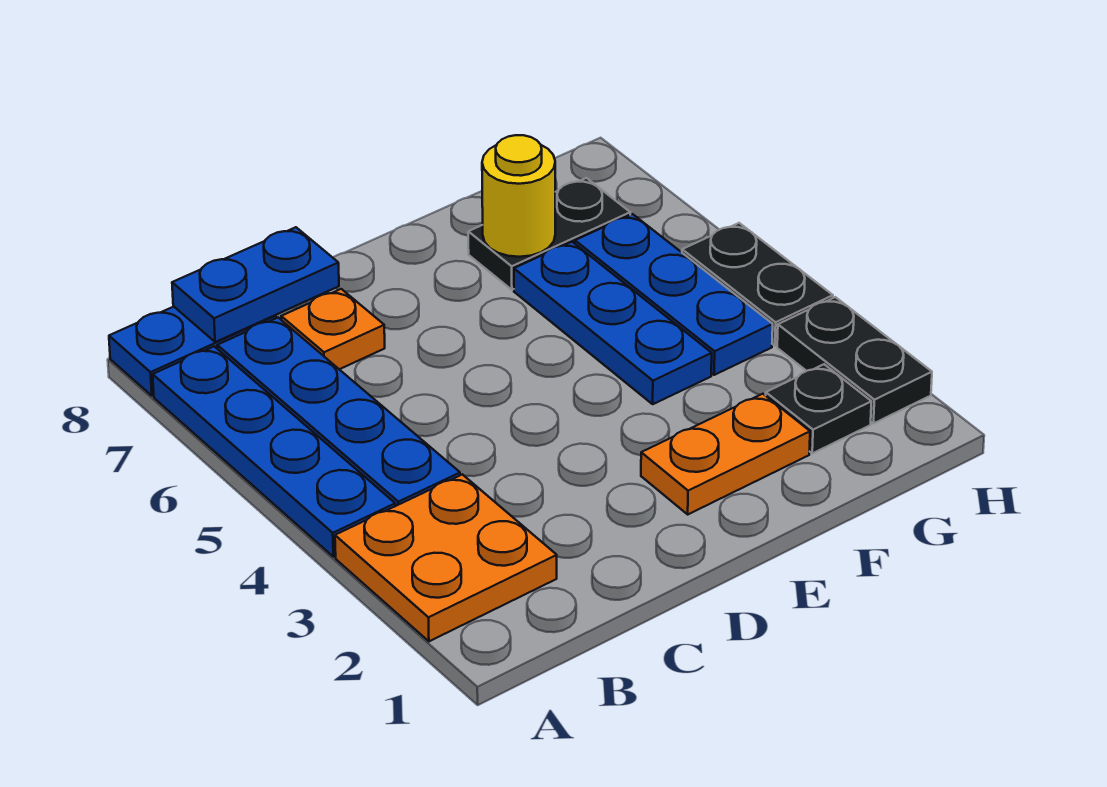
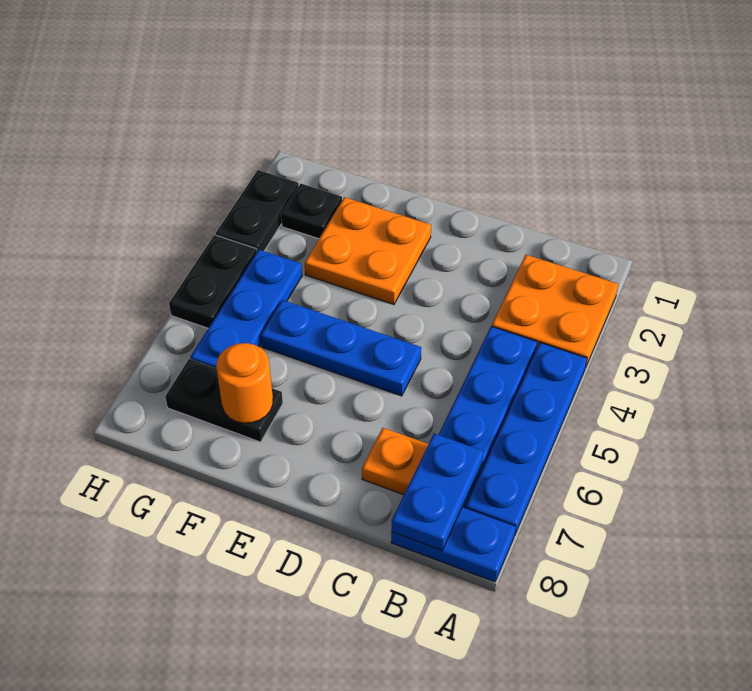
blue plate B8:C8 level 2 -> blue plate B7:B8 level 2
orange plate E2:F2 level 1 -> orange plate E2:F3 level 1
blue plate F4:F6 level 1 -> blue plate D5:F5 level 1
yellow round brick F7 level 2 -> orange round brick F7 level 2

